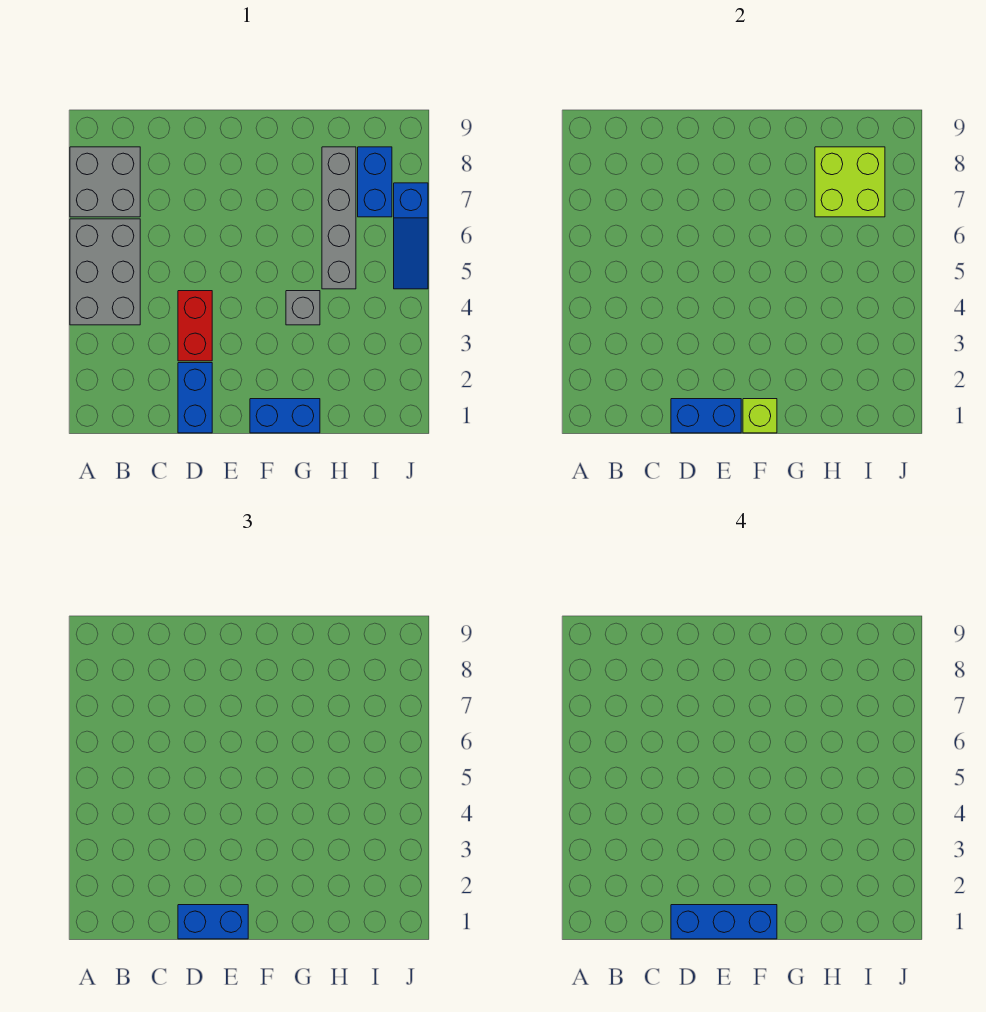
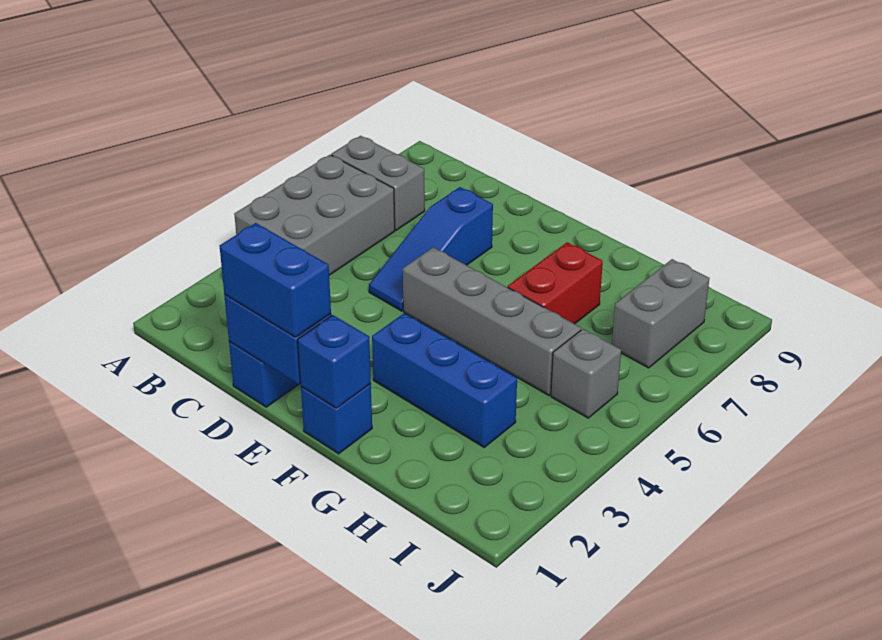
grey brick A7:B8 level 1 -> grey brick A7:B7 level 1
blue brick D1:F1 level 4 -> blue brick F3:H3 level 1
red brick D3:D4 level 1 -> red brick G6:G7 level 1
blue brick F1:G1 level 1 -> blue brick F1 level 1
lime brick F1 level 2 -> blue brick F1 level 2
grey brick G4 level 1 -> grey brick I5 level 1
grey brick H5:H8 level 1 -> grey brick E5:H5 level 1
lime brick H7:I8 level 2 -> none
blue brick I7:I8 level 1 -> grey brick I7:I8 level 1
blue slope J5:J7 level 1 top 7 -> blue slope D5:D7 level 1 top 7

